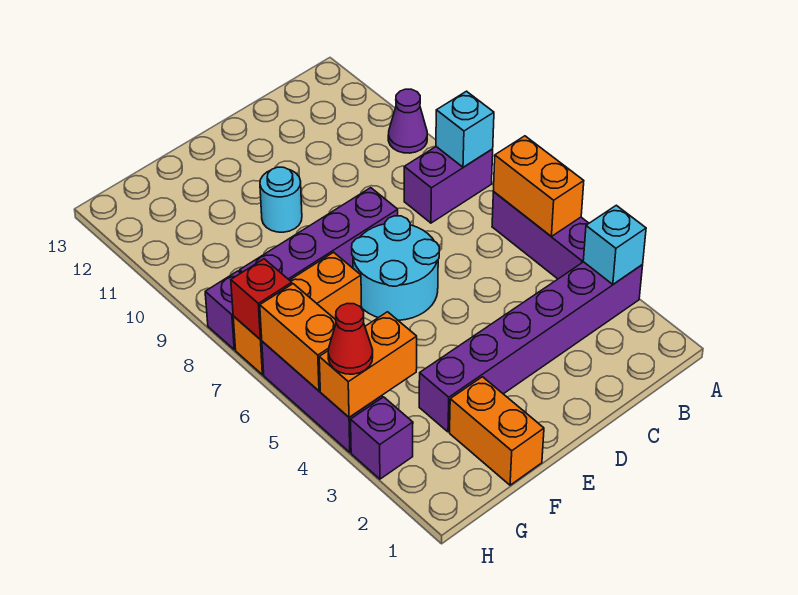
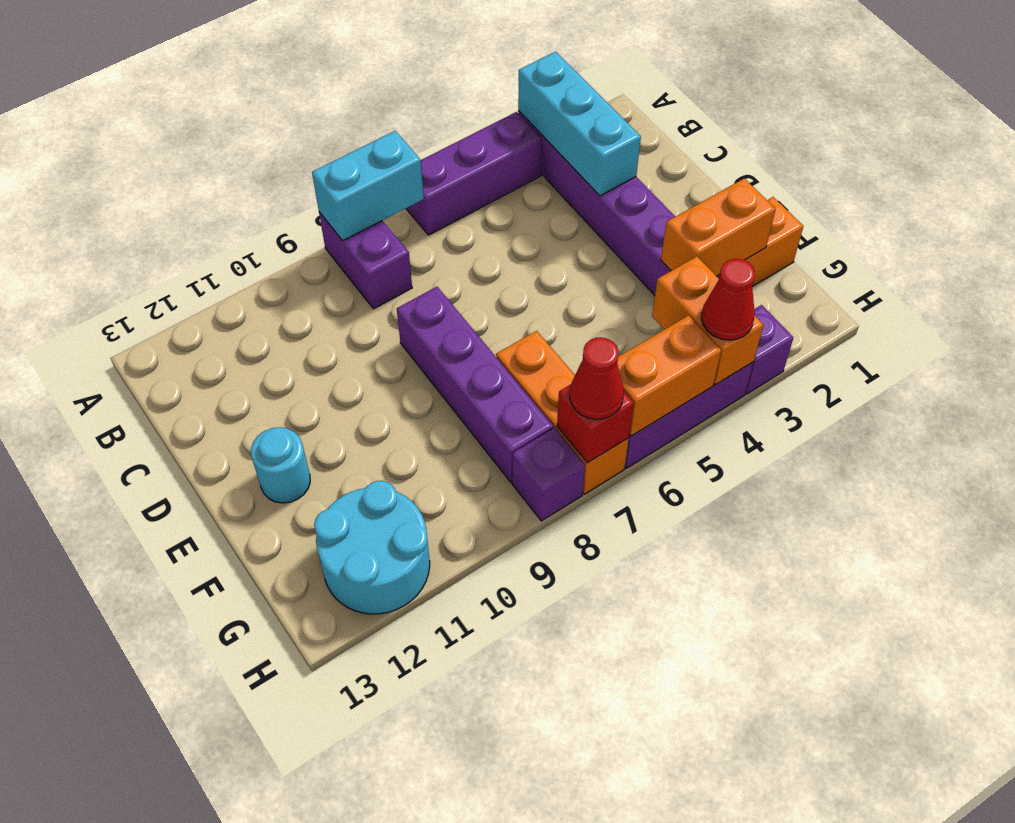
cyan brick A3 level 2 -> cyan brick A3:C3 level 2
orange brick A5:A6 level 2 -> orange brick F2:F3 level 2
cyan brick A8 level 2 -> cyan brick A7:A8 level 2
purple cone A10 level 1 -> none
cyan round brick D6:E7 level 1 -> cyan round brick G11:H12 level 1
cyan round brick E10 level 1 -> cyan round brick E12 level 1
none -> red cone H7 level 3

